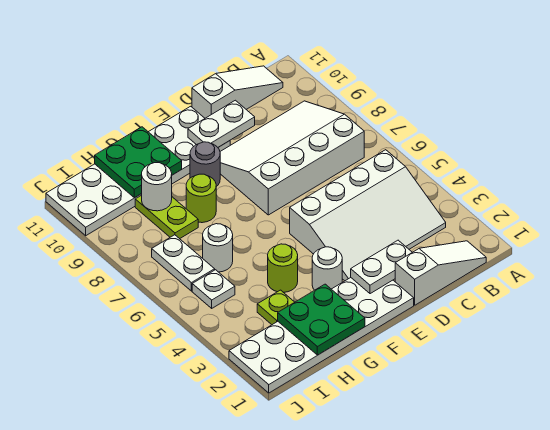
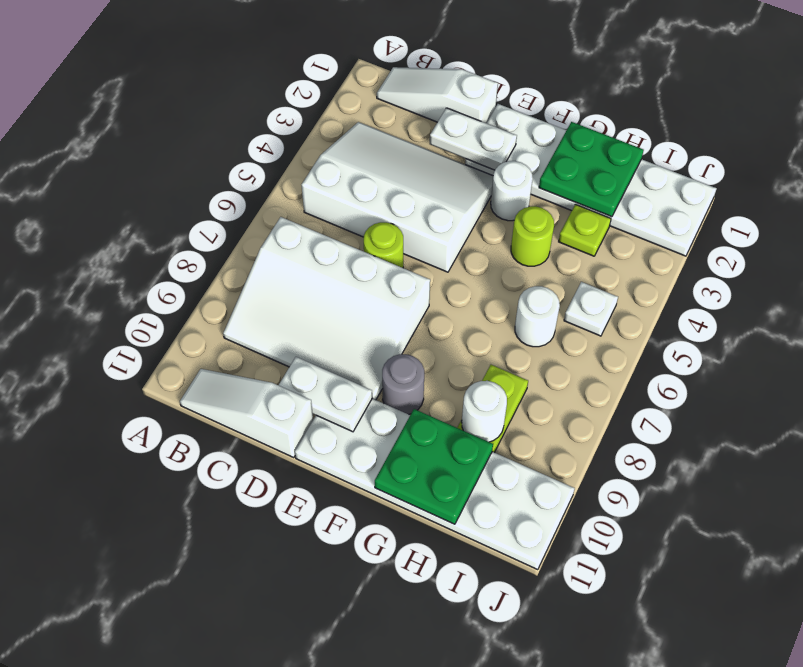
lime round brick G8 level 1 -> lime round brick D6 level 1
white plate I6:I7 level 1 -> none

